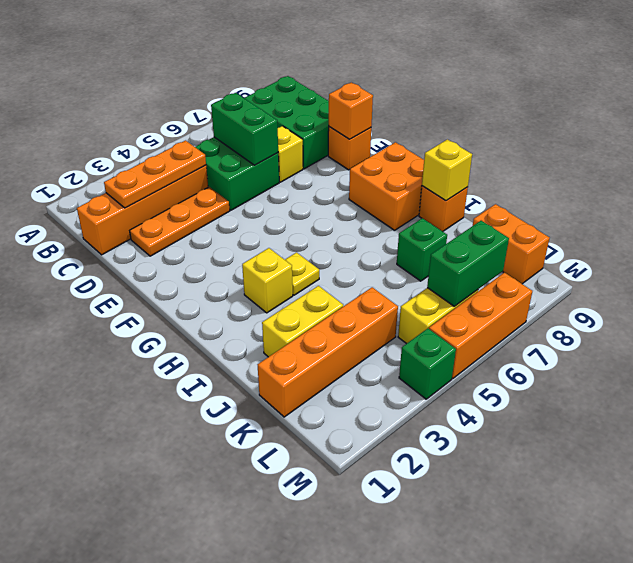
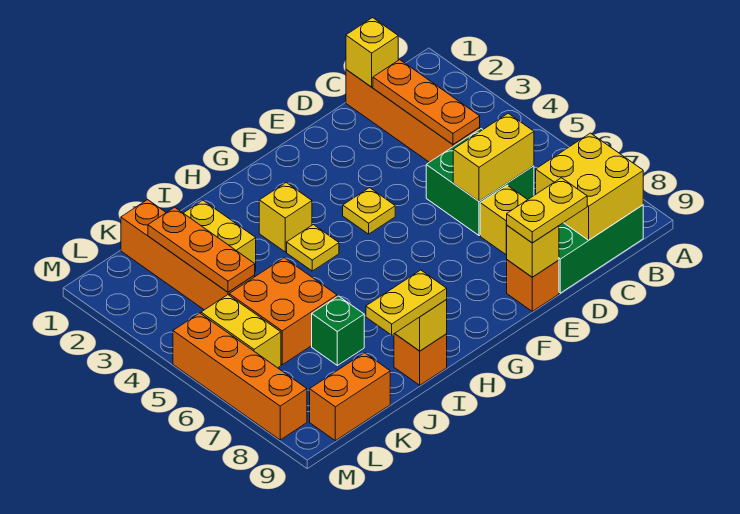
none -> yellow brick B8:C9 level 2
none -> yellow brick C1 level 2
green brick C6:D6 level 2 -> yellow brick C6:D6 level 2
orange plate D2:D4 level 1 -> orange plate K2:K4 level 2
none -> yellow plate D9:E9 level 3
orange brick E9 level 2 -> yellow brick E9 level 2
none -> yellow plate F4 level 1
orange brick G8:H9 level 1 -> orange brick J5:K6 level 1
none -> yellow plate I9:J9 level 3
green brick L6:L7 level 2 -> none
green brick M4 level 1 -> none
orange brick M5:M7 level 1 -> orange brick M5:M8 level 1

